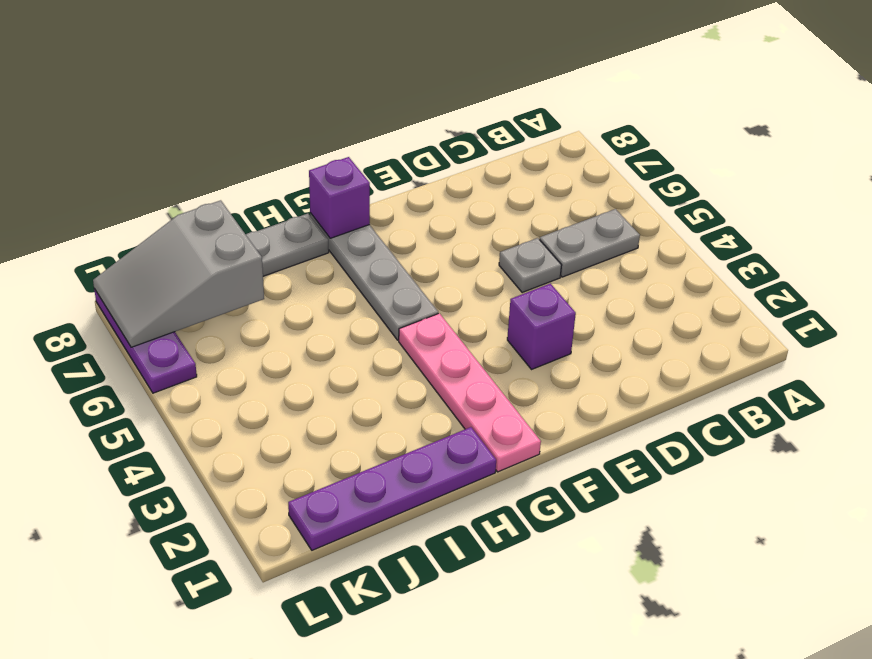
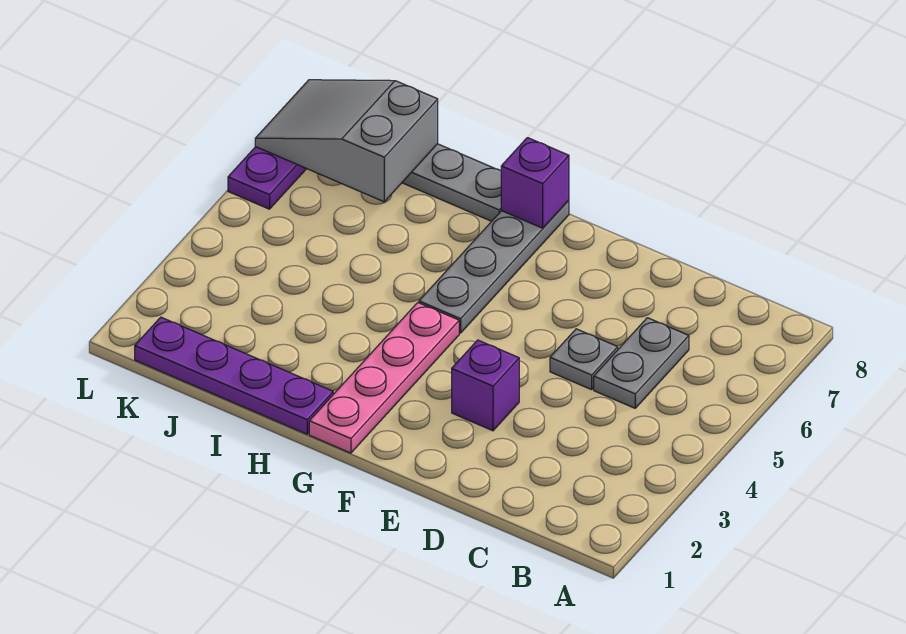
grey plate B5:C5 level 1 -> grey plate C5:C6 level 1

